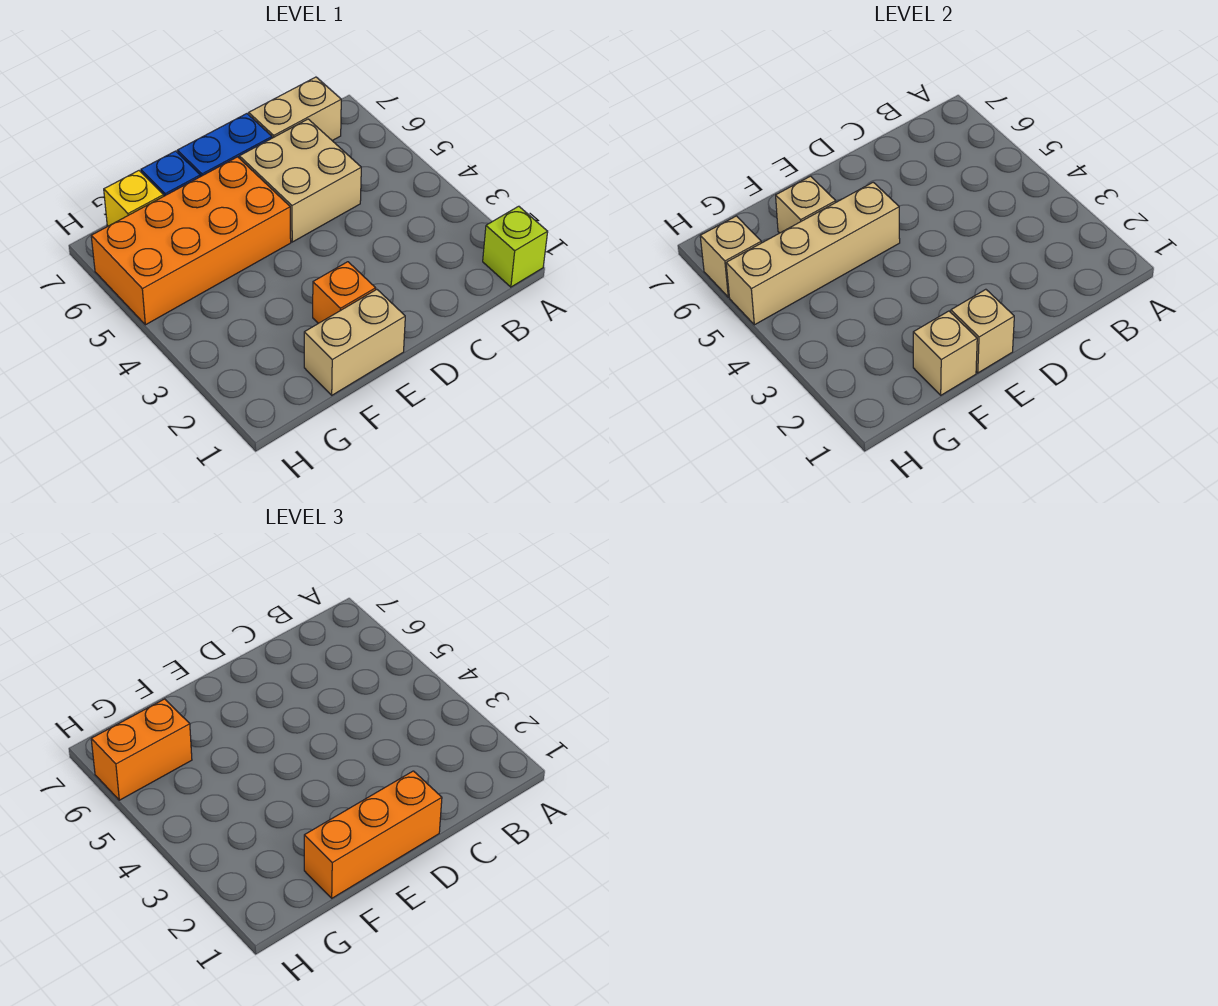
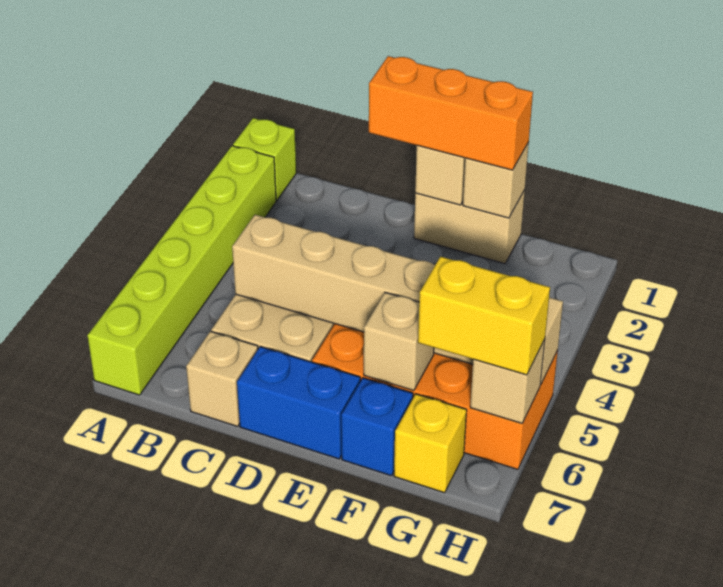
none -> lime brick A2:A7 level 1
tan brick B7:C7 level 1 -> tan brick C7 level 1
orange brick E2 level 1 -> none
tan brick E5:H5 level 2 -> tan brick C5:H5 level 2
orange brick G6:H6 level 3 -> yellow brick G6:H6 level 3

